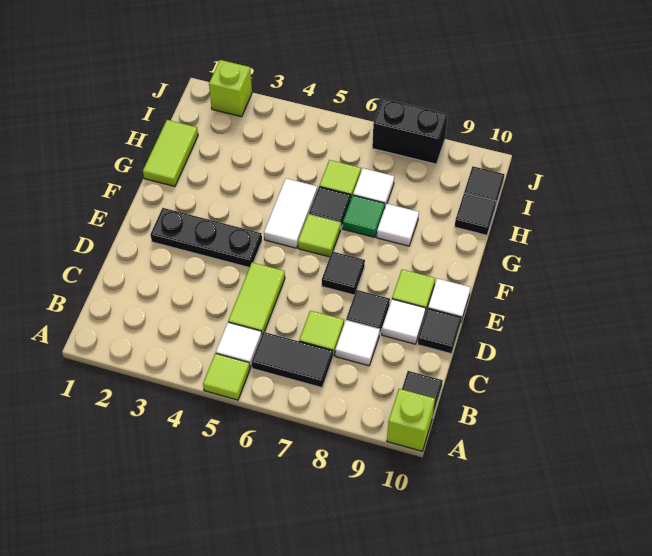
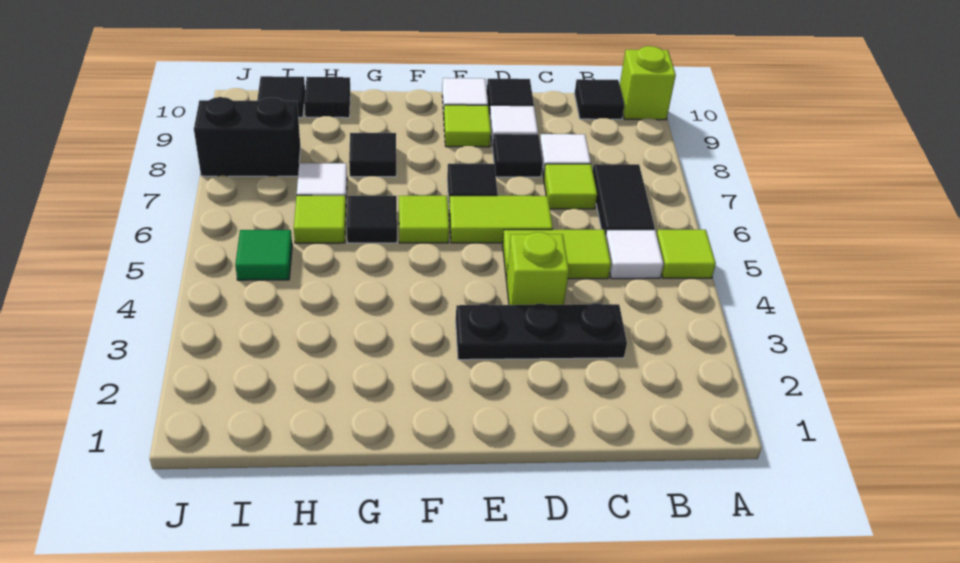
black plate E2:E4 level 1 -> black plate C3:E3 level 1
white tile F5:G5 level 1 -> none
lime tile G1:H1 level 1 -> lime tile D6:E6 level 1
green tile G7 level 1 -> green tile I5 level 1
white tile G8 level 1 -> black tile G8 level 1
lime brick J2 level 1 -> lime brick D4 level 1
black brick J7:J8 level 1 -> black brick I8:J8 level 1

